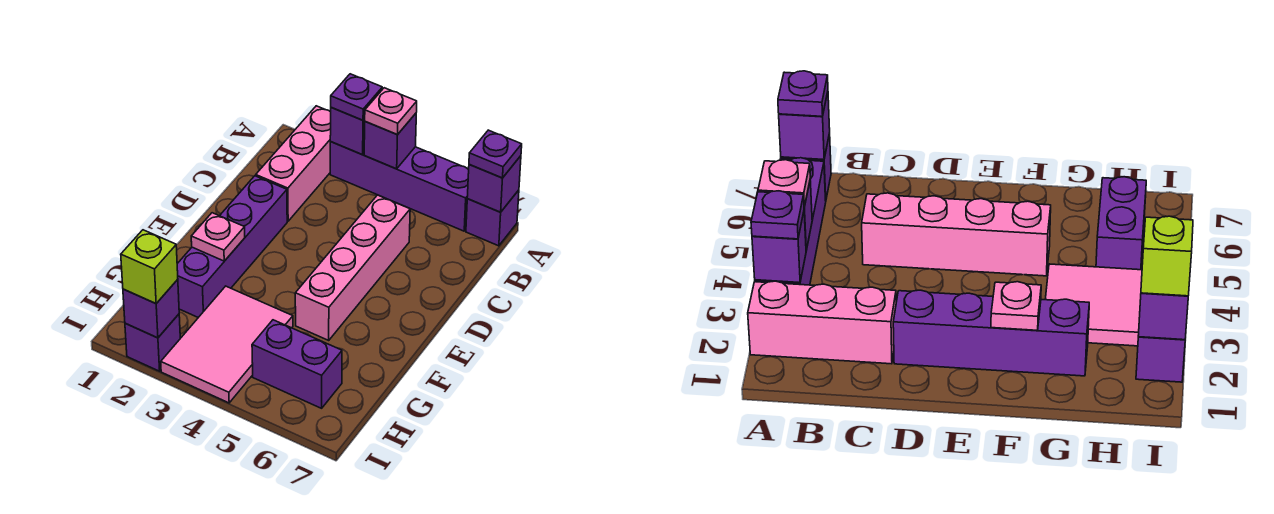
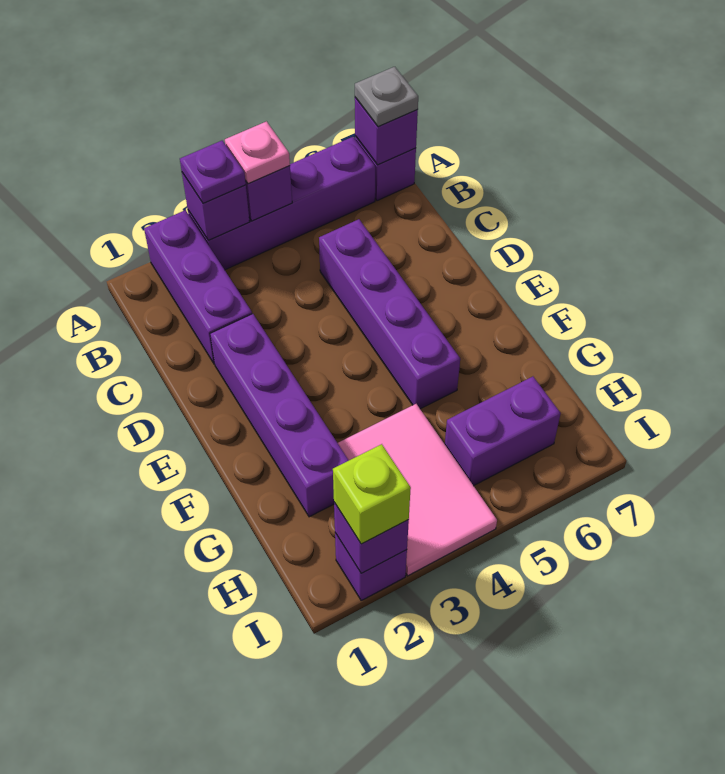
pink brick A2:C2 level 1 -> purple brick A2:C2 level 1
purple plate A7 level 3 -> grey plate A7 level 3
pink brick C5:F5 level 1 -> purple brick C5:F5 level 1
pink plate F2 level 2 -> none

